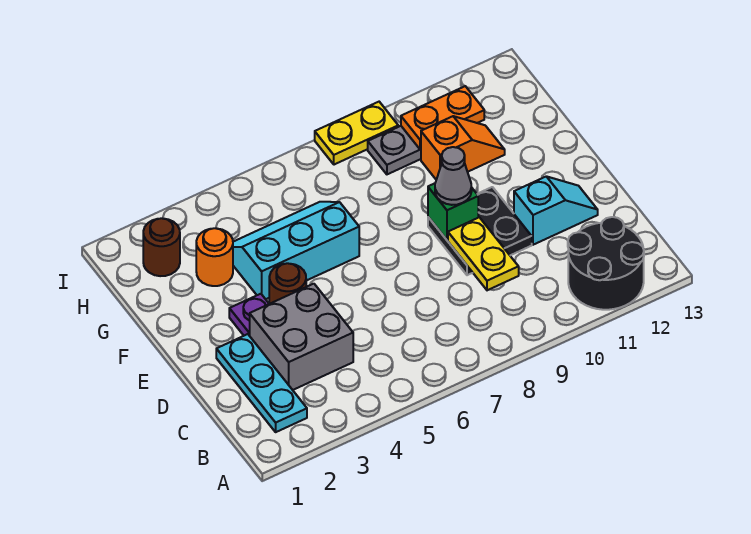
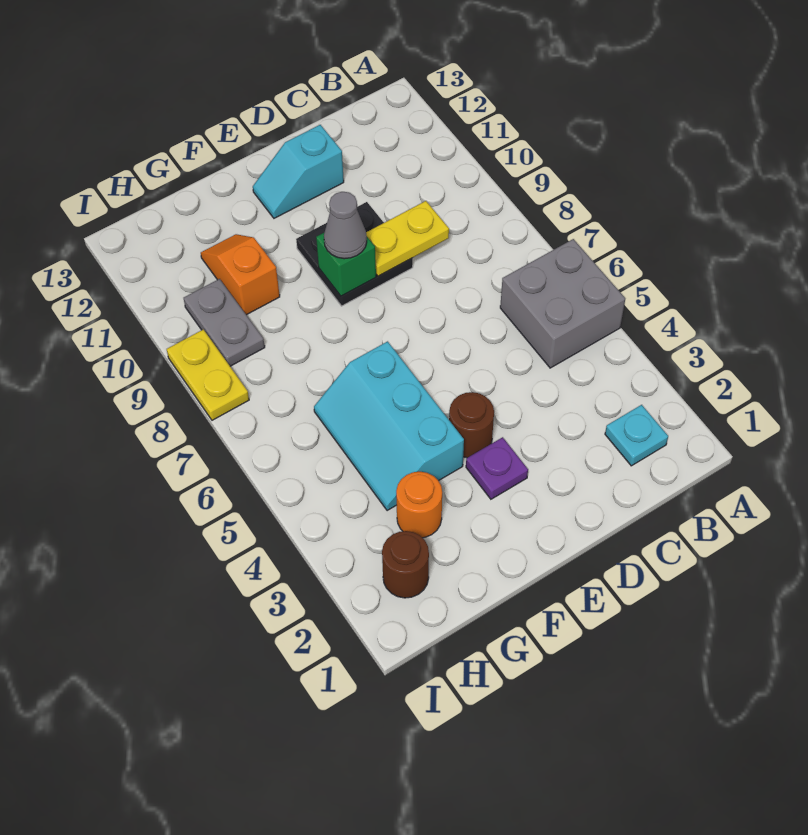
black round brick A11:B12 level 1 -> none
cyan plate B2:D2 level 1 -> cyan plate B2 level 1
grey brick C3:D4 level 1 -> grey brick A5:B6 level 1
cyan slope D11:D12 level 1 top 11 -> cyan slope D12:E12 level 1 top D
orange plate H10:H11 level 2 -> none

